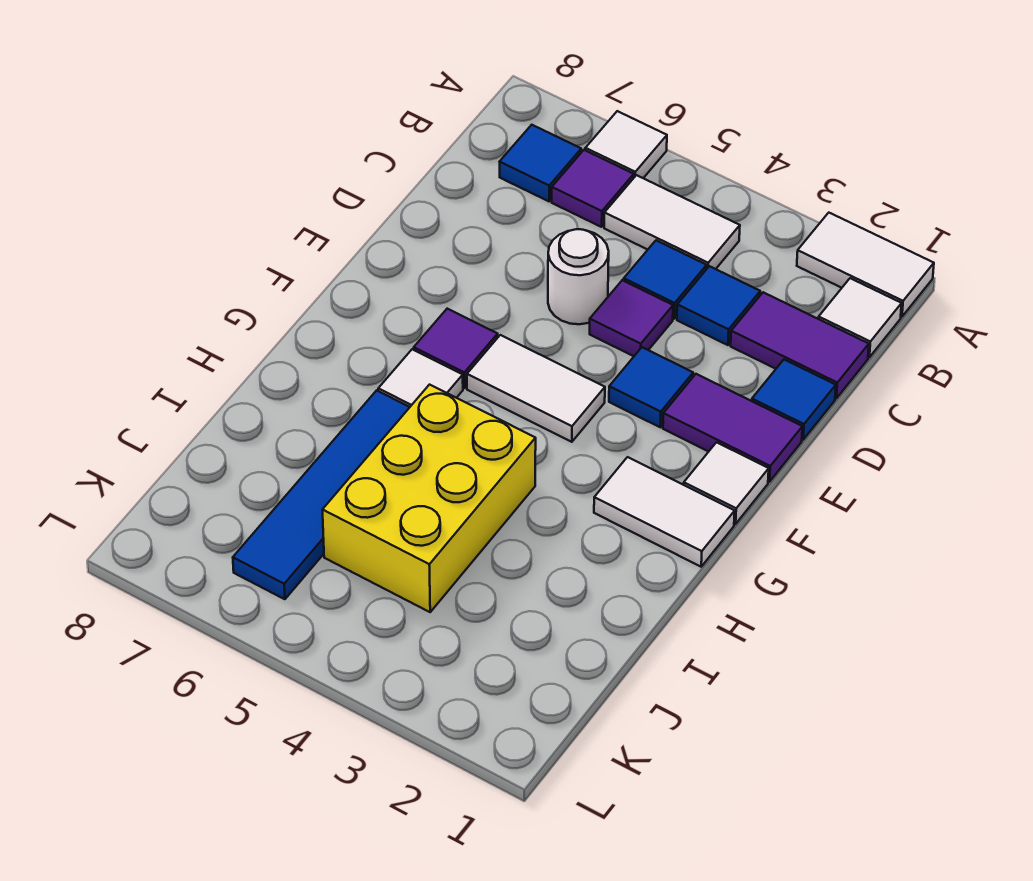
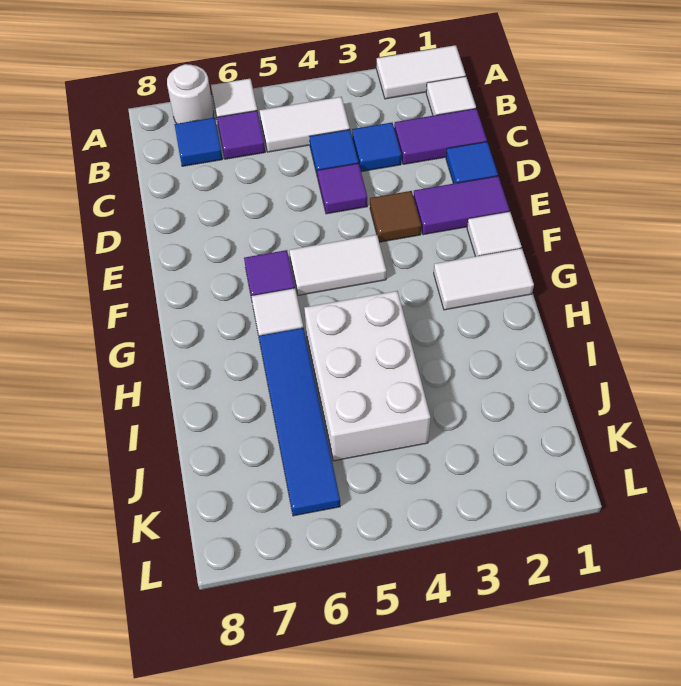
white round brick D5 level 1 -> white round brick A7 level 1
blue tile E3 level 1 -> brown tile E3 level 1
yellow brick H4:J5 level 1 -> white brick H4:J5 level 1

